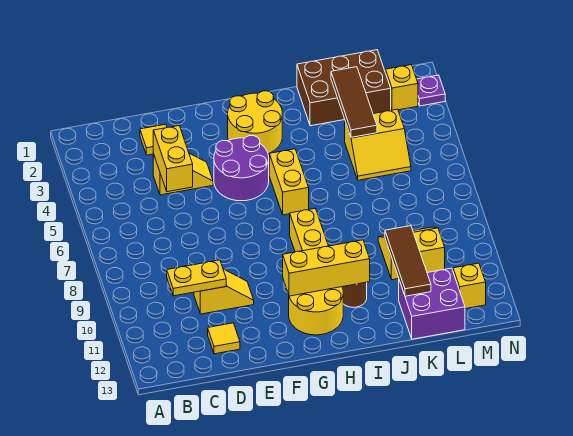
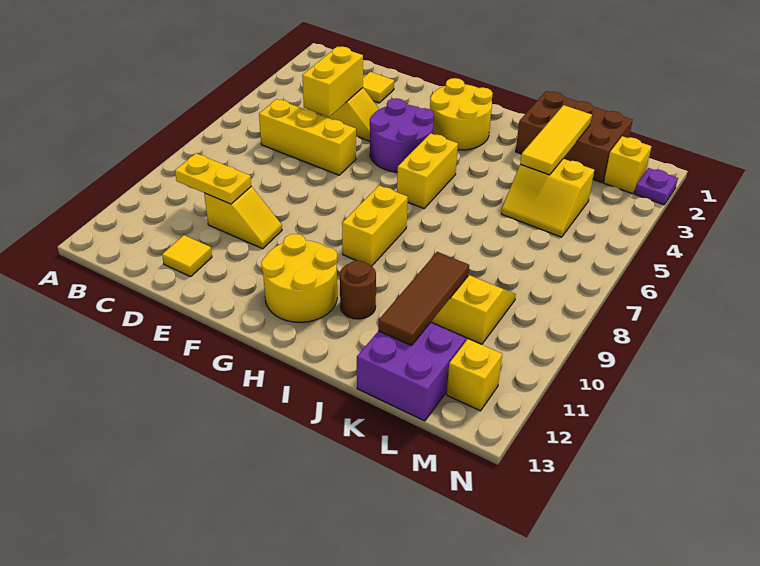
yellow brick G11:I11 level 2 -> yellow brick C6:E6 level 1
brown tile K2:K4 level 2 -> yellow tile K2:K4 level 2

